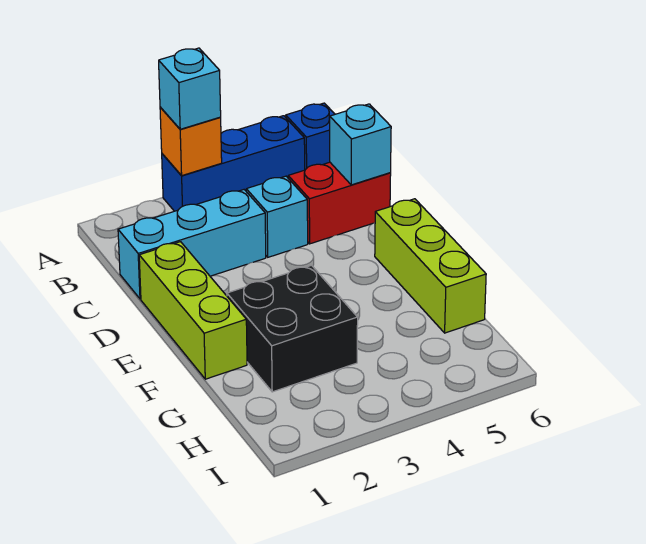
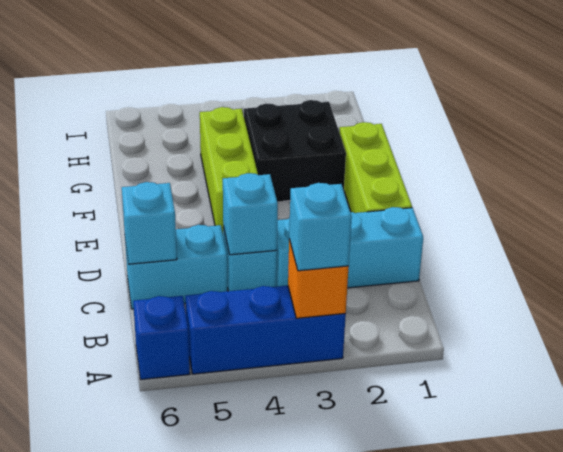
none -> cyan brick C4 level 2
red brick C5:C6 level 1 -> cyan brick C5:C6 level 1
lime brick E6:G6 level 1 -> lime brick E4:G4 level 1

